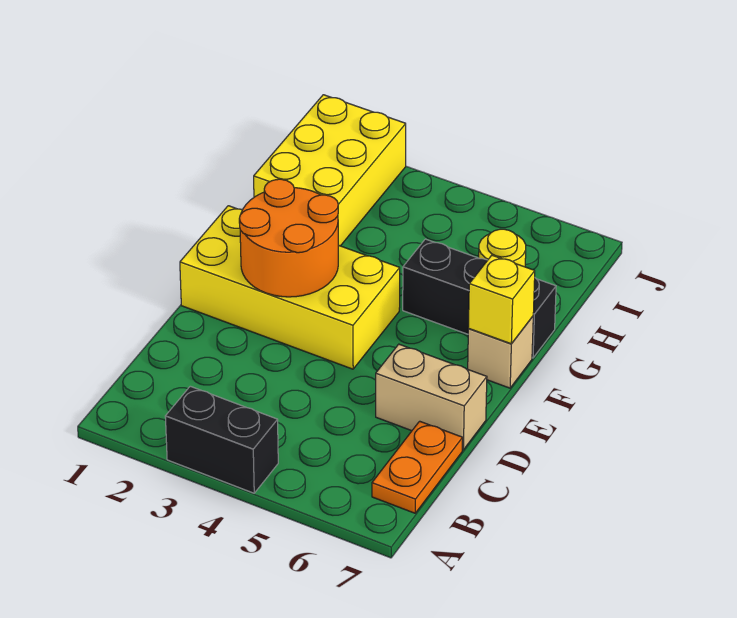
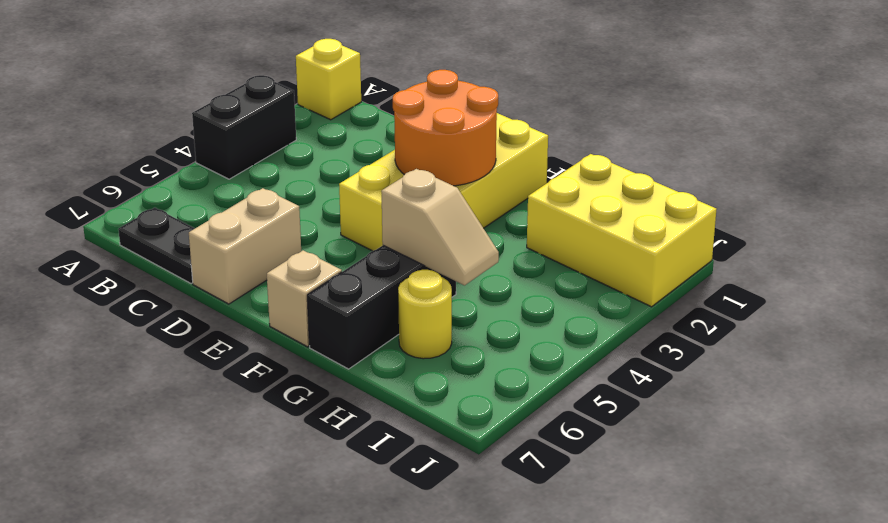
orange plate B7:C7 level 1 -> black plate B7:C7 level 1
yellow brick F7 level 2 -> yellow brick A1 level 1
none -> tan slope G5:H5 level 2 top G

